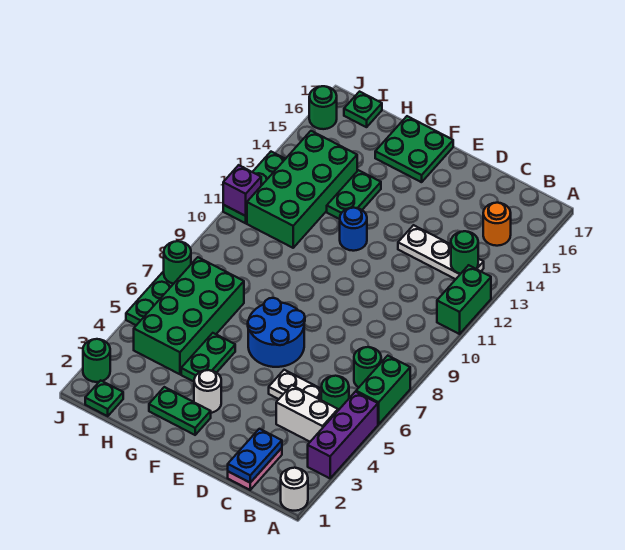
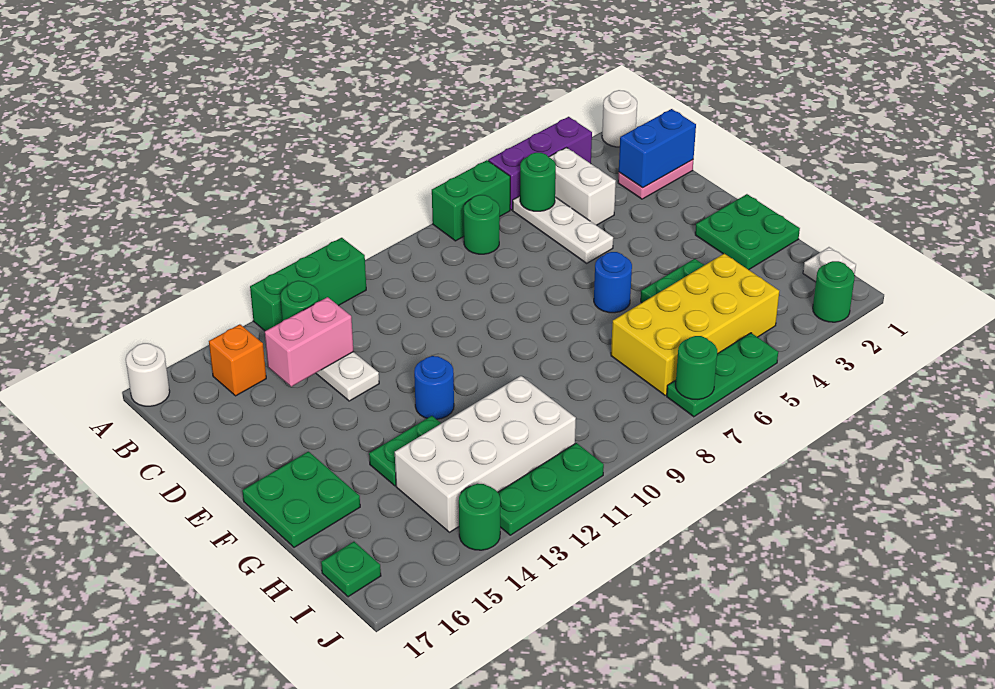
green brick A11:A12 level 1 -> green brick A11:A13 level 1
orange round brick B15 level 1 -> orange brick B15 level 1
blue plate C1:C2 level 2 -> blue brick C1:C2 level 2
none -> pink brick C13:C14 level 2
blue round brick E6:F7 level 1 -> blue round brick F6 level 1
green plate F2:G2 level 1 -> green plate F1:G2 level 1
white round brick F3 level 1 -> white round brick A17 level 1
green brick H4:I7 level 1 -> yellow brick H4:I7 level 1
green brick H11:I14 level 1 -> white brick H11:I14 level 1
green plate I1 level 1 -> white plate I1 level 1
purple brick J11 level 2 -> none
green round brick J16 level 1 -> green round brick J14 level 1

